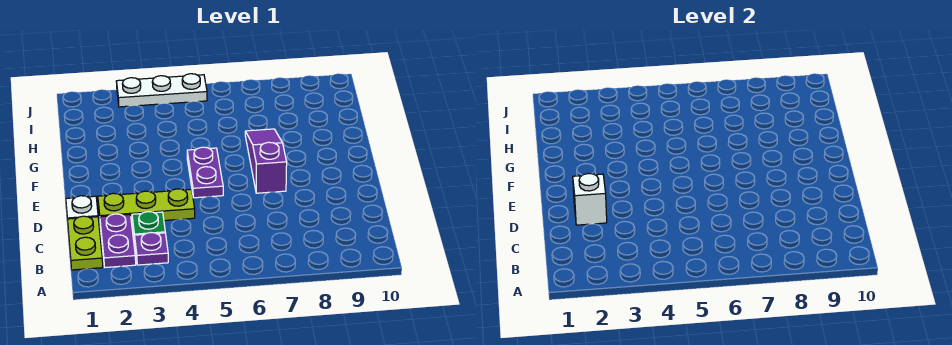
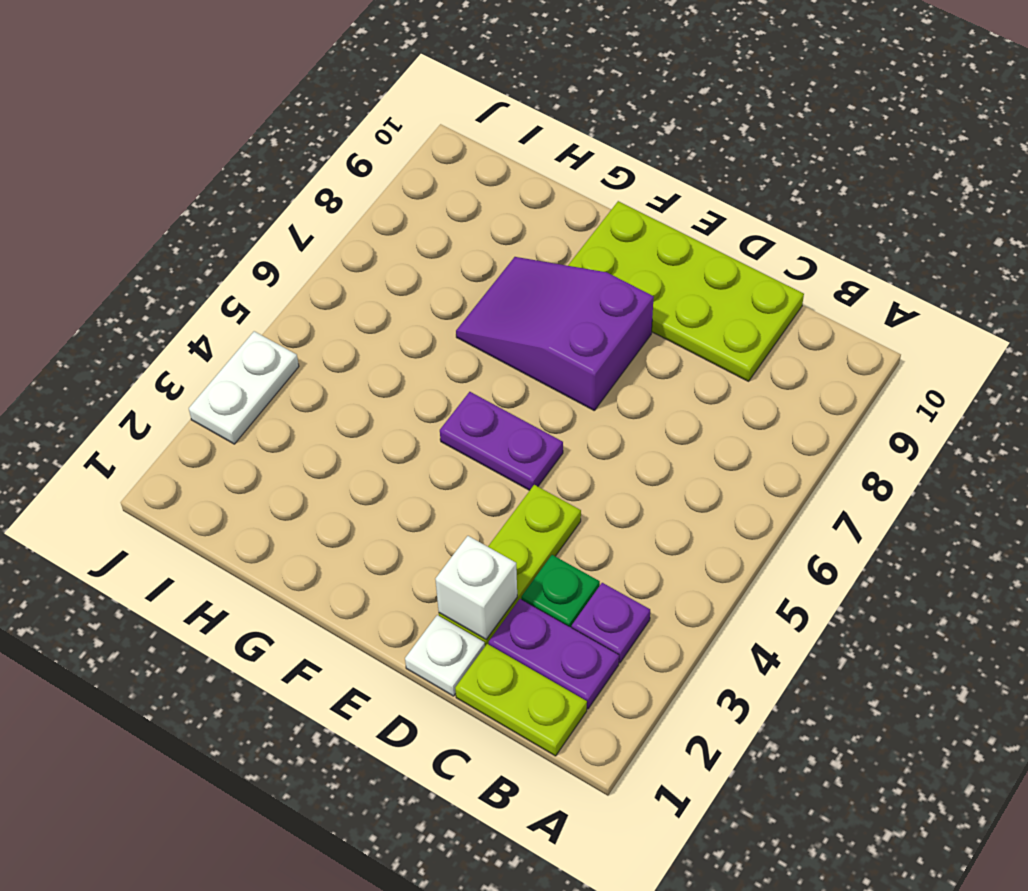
none -> lime plate C9:F10 level 1
purple slope E7:G7 level 1 top E -> purple slope E7:G8 level 1 top E
white plate J3:J5 level 1 -> white plate J3:J4 level 1

